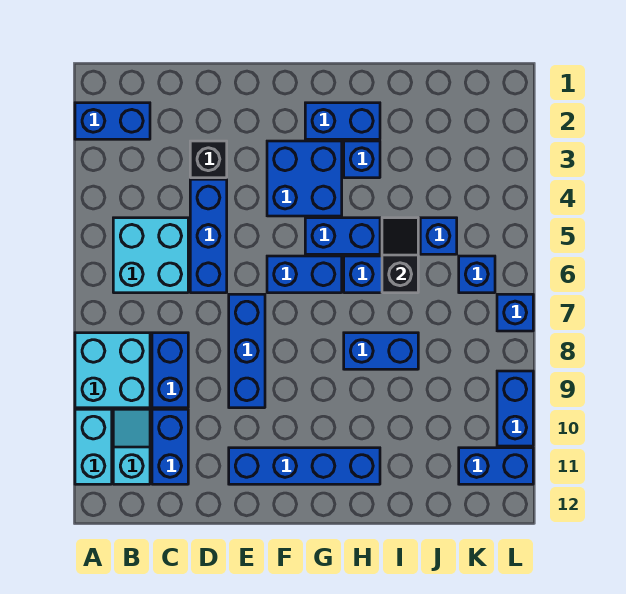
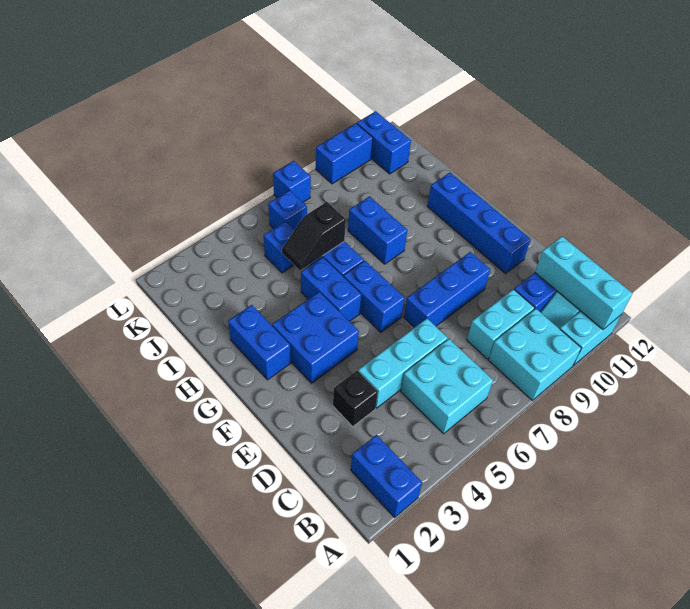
none -> cyan brick A11:C11 level 2
blue brick C8:C9 level 1 -> cyan brick C8:C9 level 1
blue brick D4:D6 level 1 -> cyan brick D4:D6 level 1
blue brick H3 level 1 -> none

